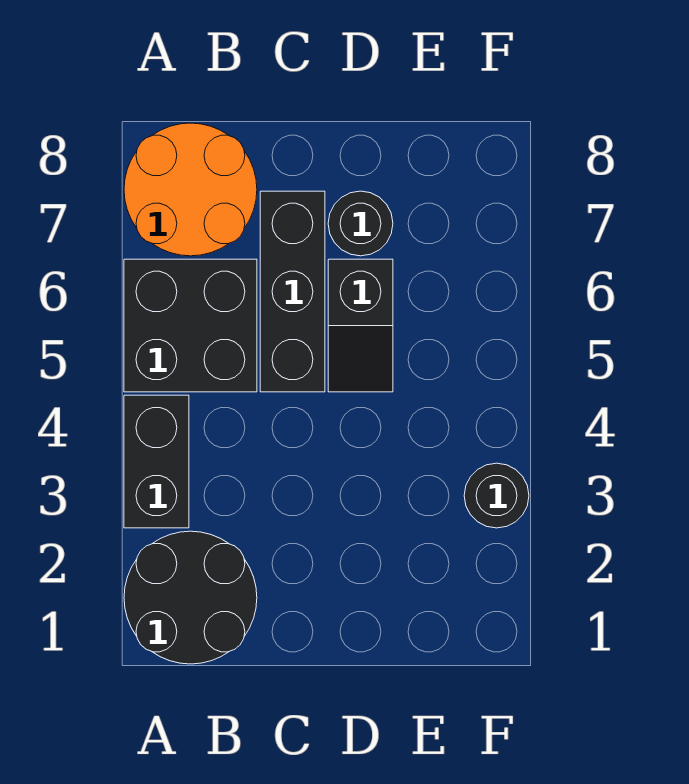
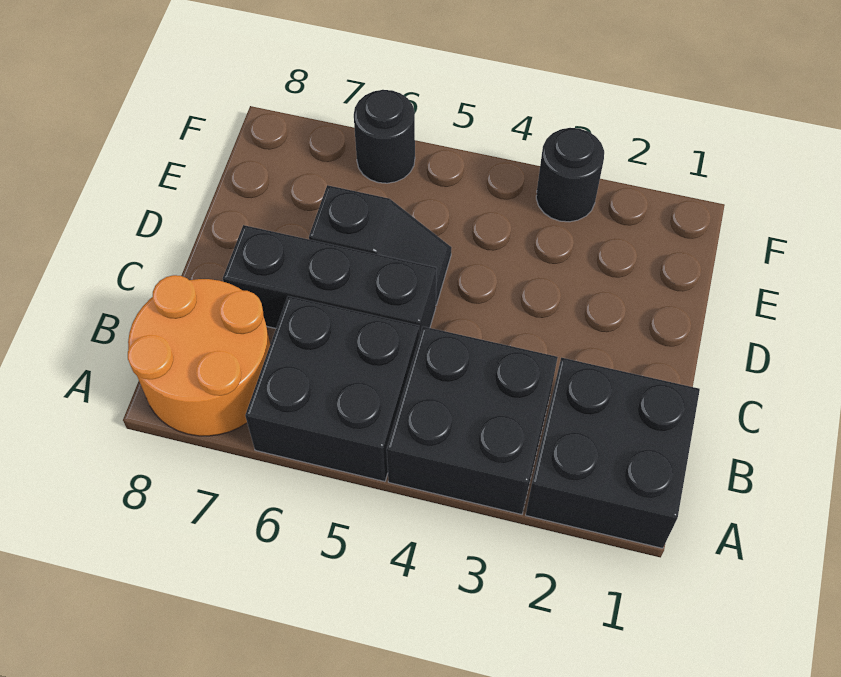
black round brick A1:B2 level 1 -> black brick A1:B2 level 1
black brick A3:A4 level 1 -> black brick A3:B4 level 1
black round brick D7 level 1 -> black round brick F6 level 1

